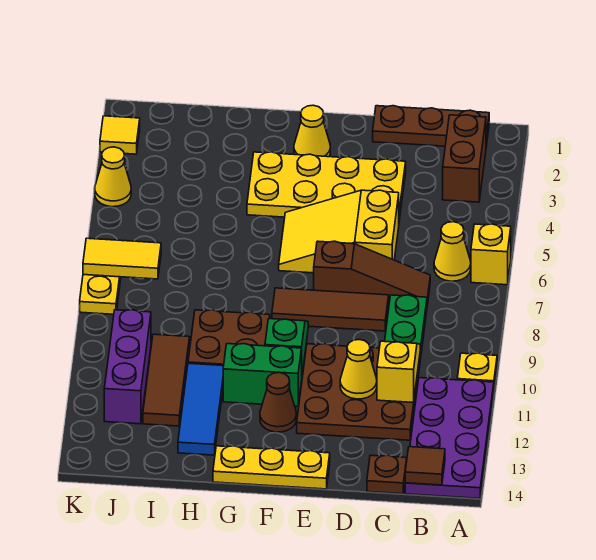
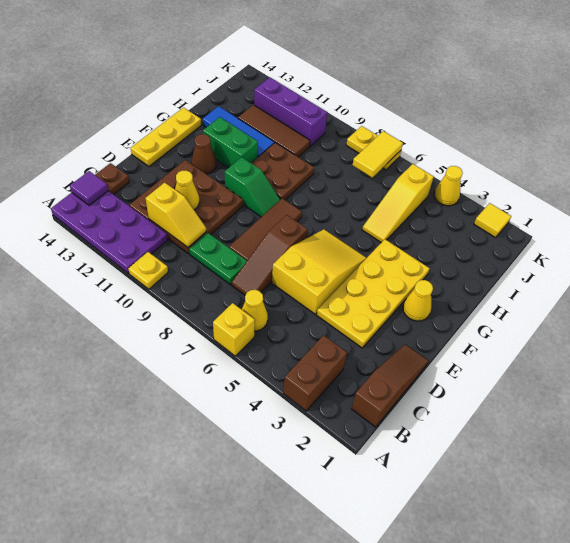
brown plate B1:D1 level 1 -> brown slope B1:D1 level 1 top B
brown brick B2:B3 level 1 -> brown brick A3:B3 level 1
brown tile B14 level 2 -> purple tile B14 level 2
green brick F11:G11 level 1 -> green brick G11:G12 level 1
none -> yellow slope H5:J5 level 1 top J

